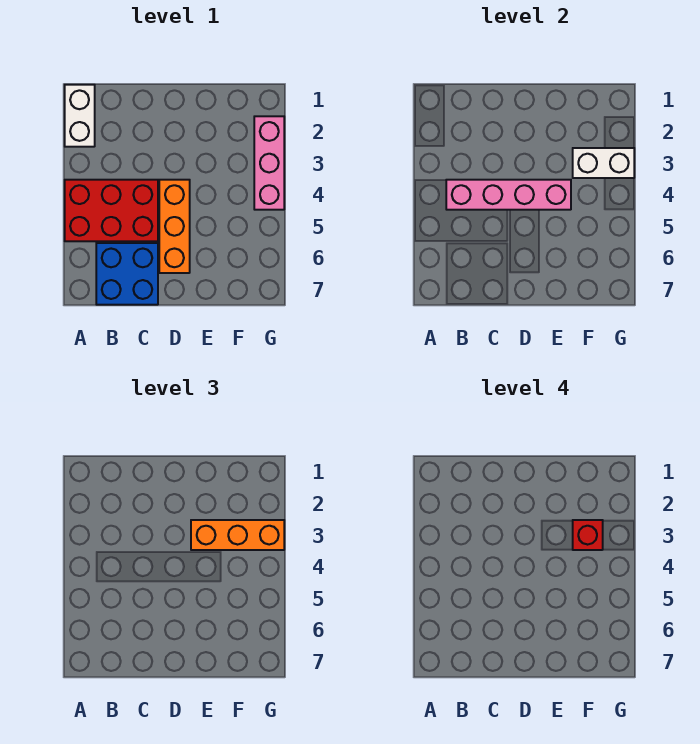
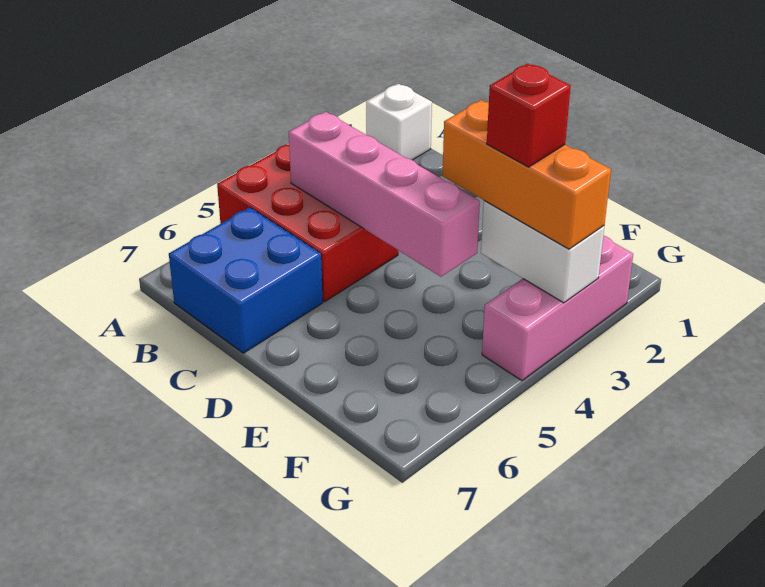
white brick A1:A2 level 1 -> white brick A1 level 1
orange brick D4:D6 level 1 -> none

